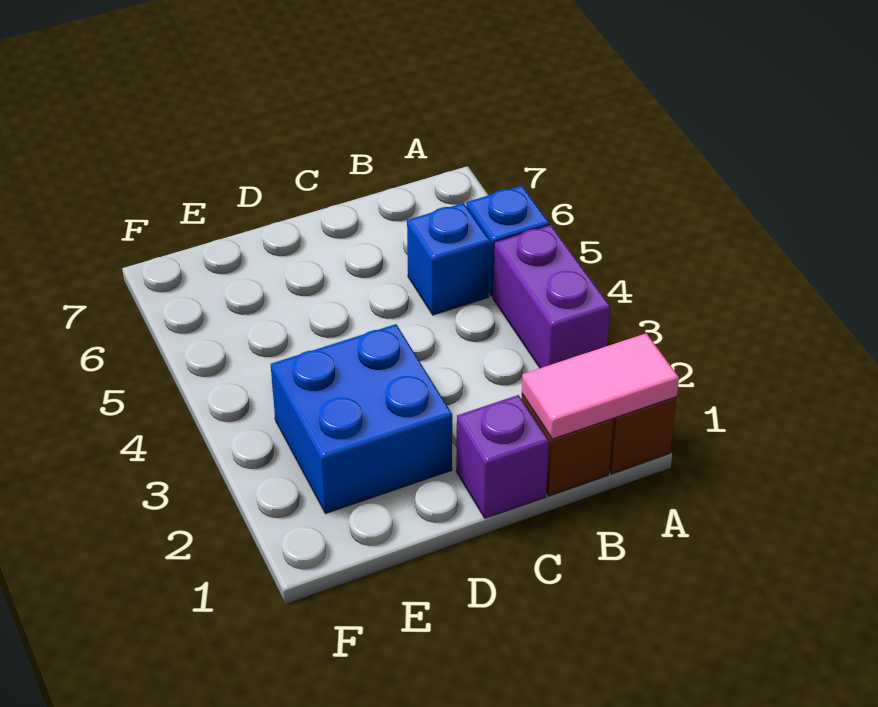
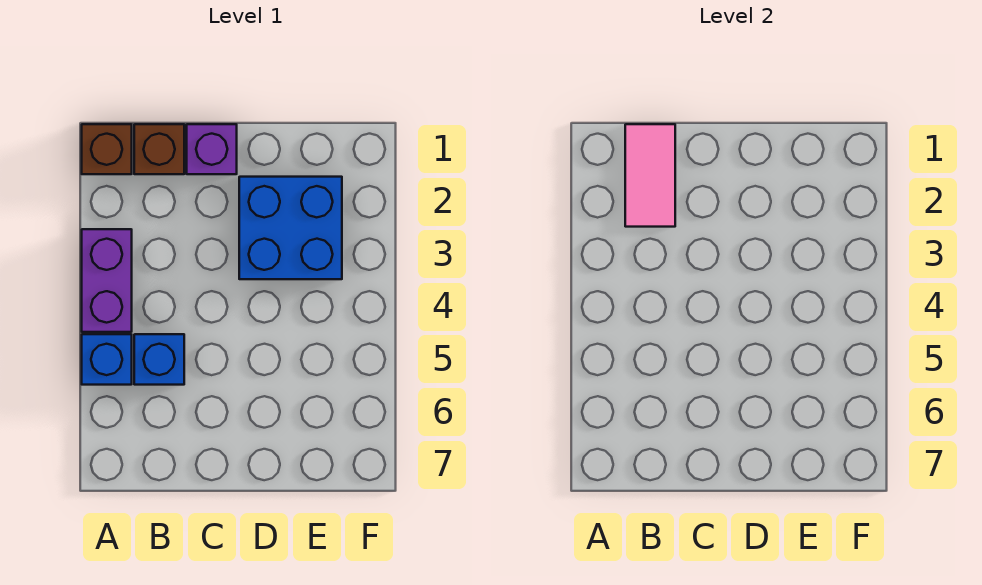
pink tile A1:B1 level 2 -> pink tile B1:B2 level 2

